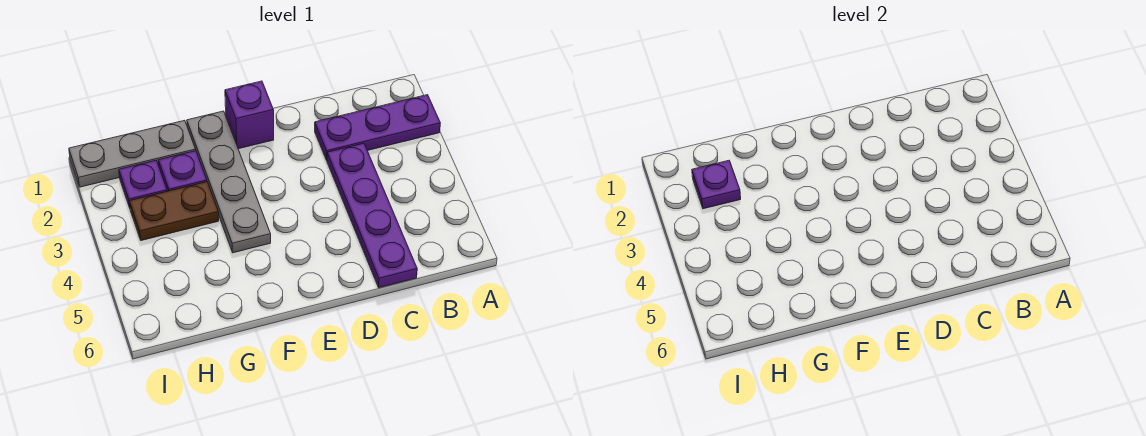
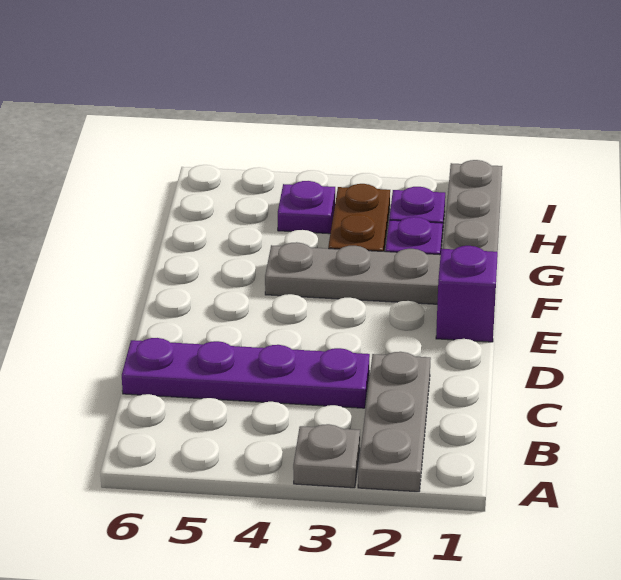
purple plate A2:C2 level 1 -> grey plate A2:C2 level 1
none -> grey plate A3 level 1
purple plate H2 level 2 -> purple plate H4 level 1

